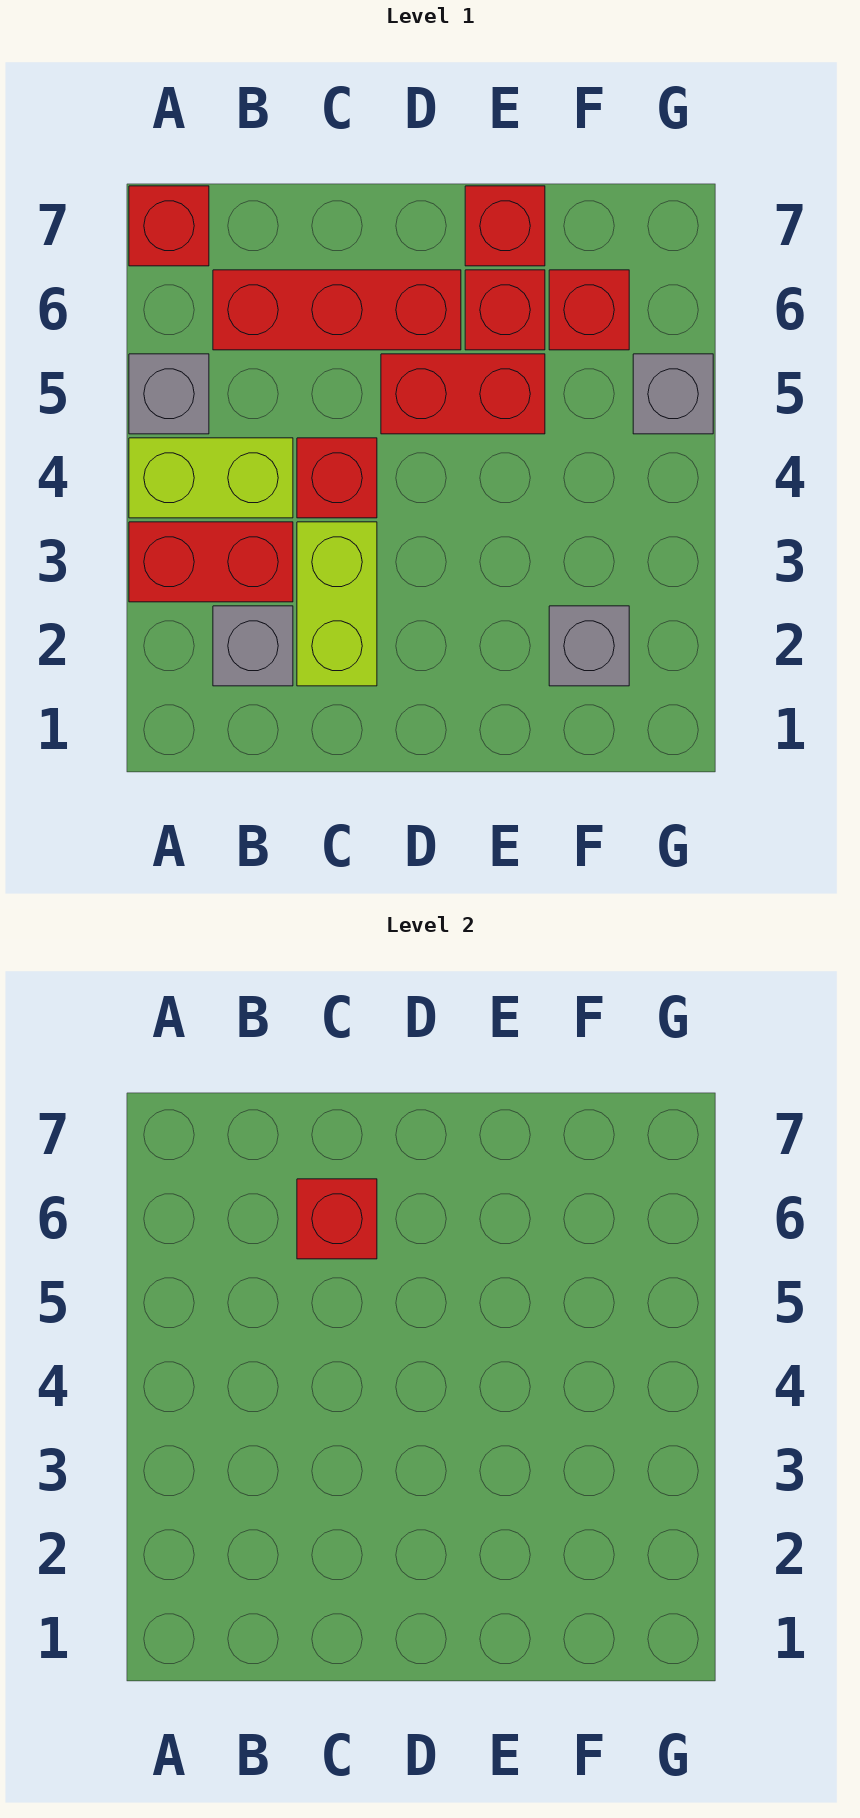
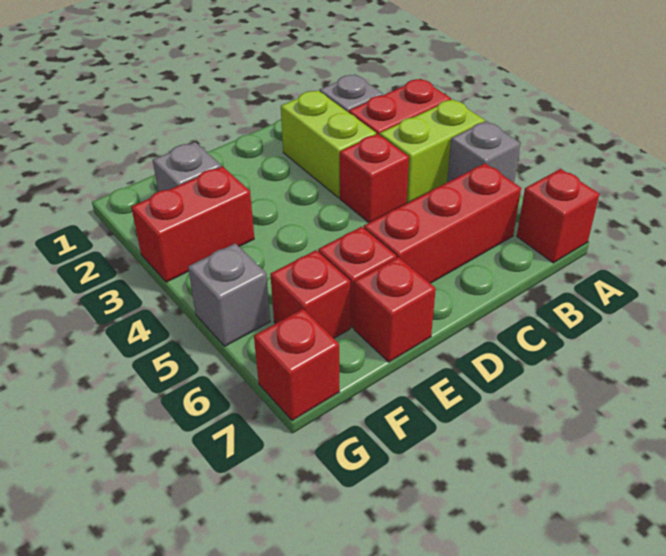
red brick C6 level 2 -> red brick G7 level 1
red brick D5:E5 level 1 -> red brick F3:G3 level 1

